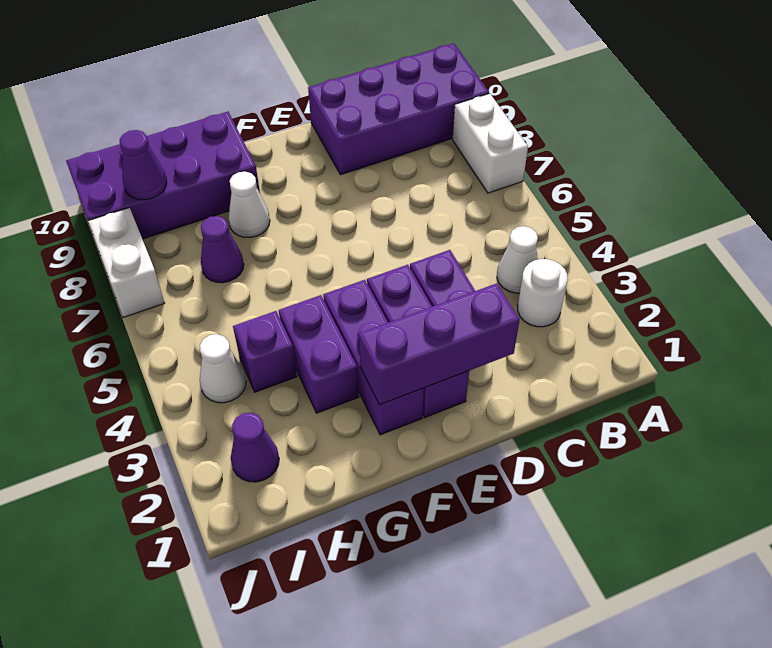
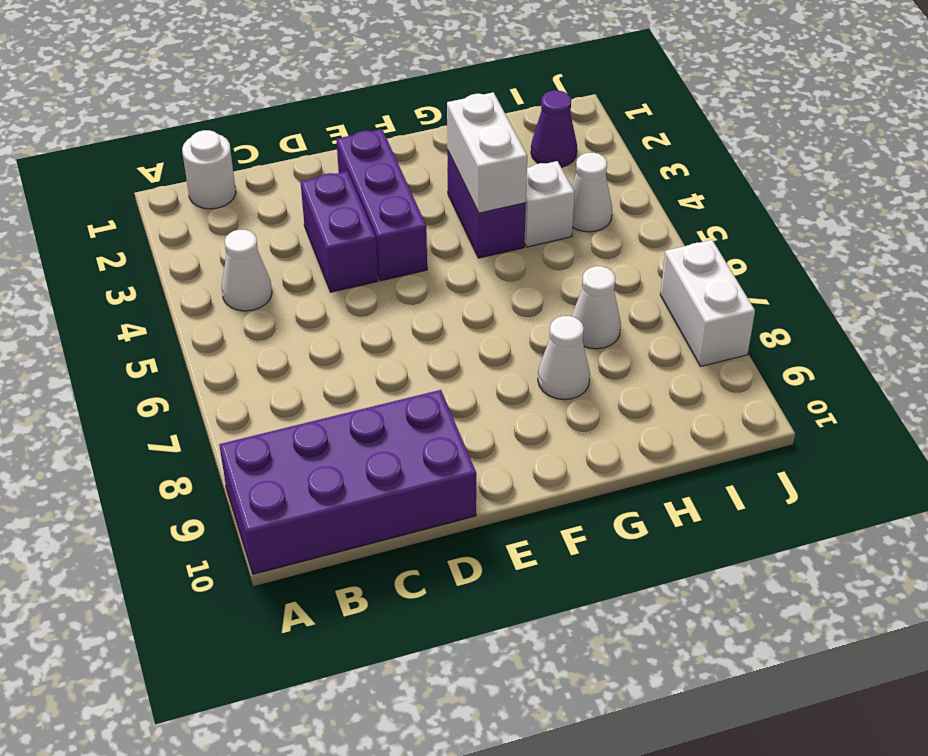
white brick A7:A8 level 1 -> white brick G3:G4 level 2
white round brick B3 level 1 -> white round brick B1 level 1
purple brick D2:F2 level 2 -> none
purple brick F2:F4 level 1 -> none
purple brick G9:J10 level 1 -> none
purple brick H4 level 1 -> white brick H4 level 1
purple cone H7 level 1 -> white cone H7 level 1
purple cone I9 level 2 -> none

